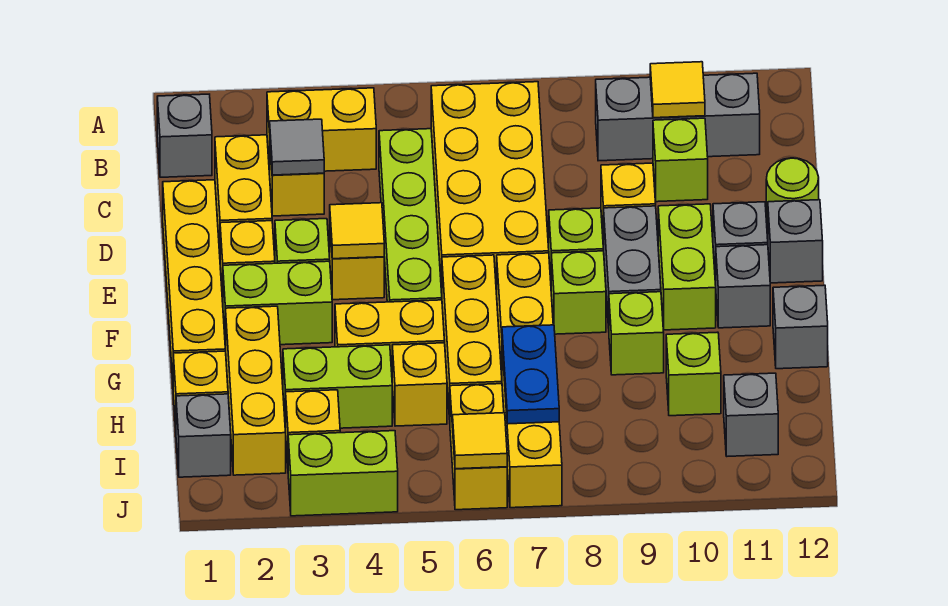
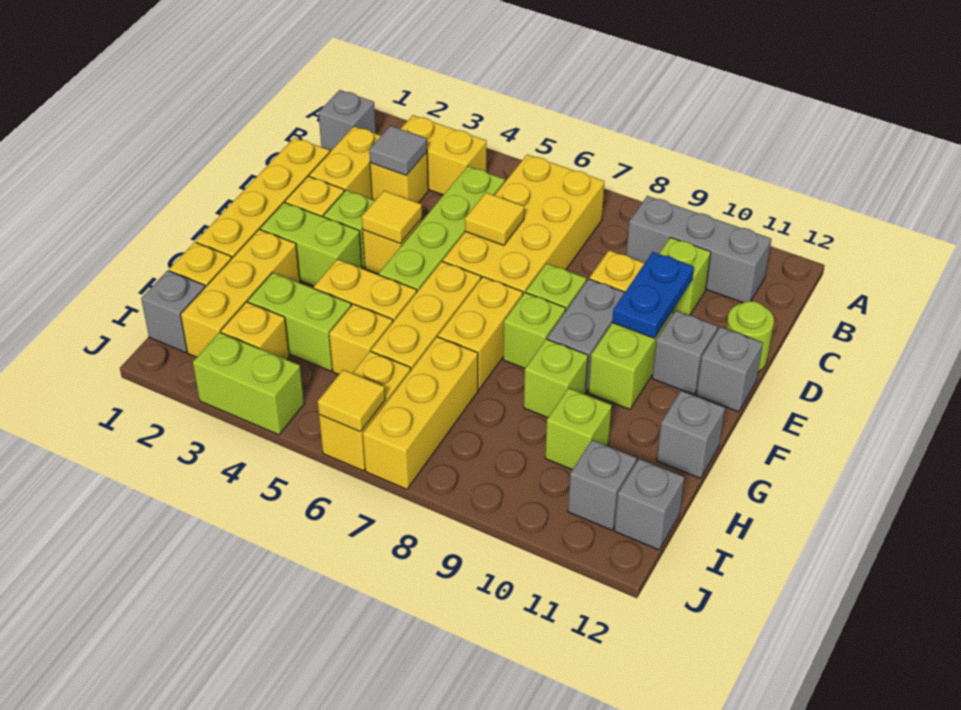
yellow tile B10 level 2 -> yellow tile D6 level 2
grey brick F11 level 1 -> grey brick I12 level 1
blue plate H7:I7 level 2 -> blue plate D10:E10 level 2

